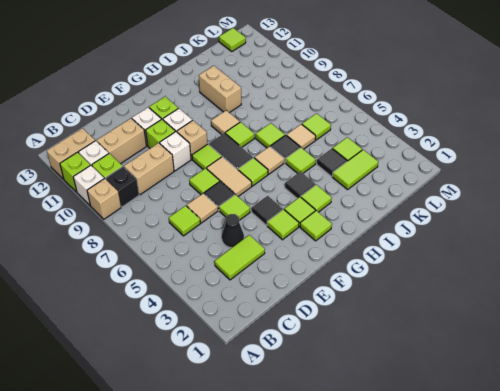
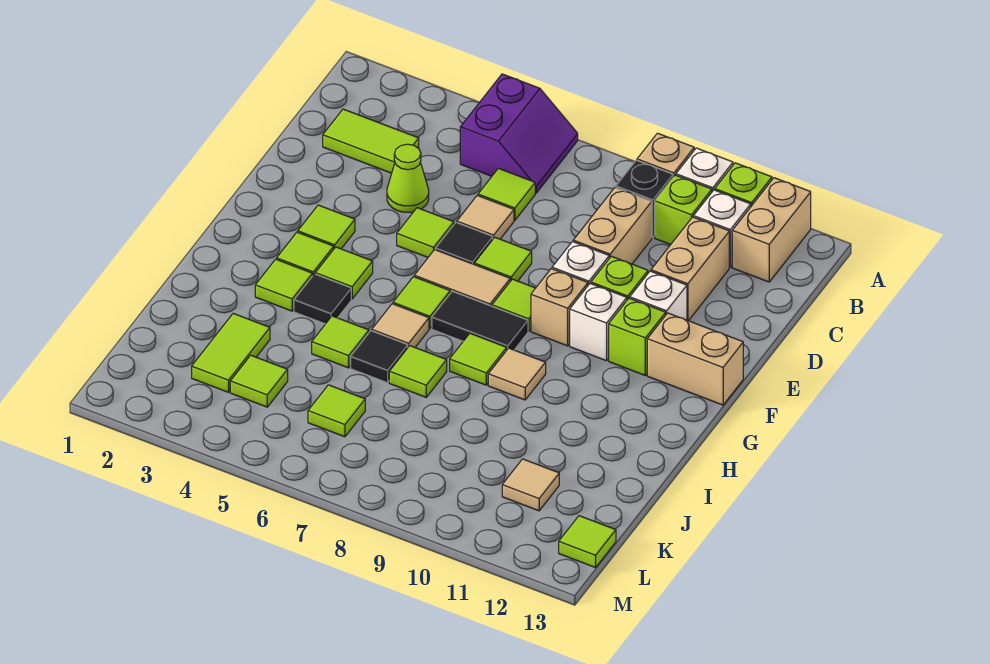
none -> purple slope A5:B6 level 1 top 5
lime tile C3:D3 level 1 -> lime tile C2:C3 level 1
black cone D4 level 1 -> lime cone D4 level 1
black tile F4 level 1 -> none
lime tile G2 level 1 -> lime tile G4 level 1
tan brick I10:I11 level 1 -> tan brick F12:F13 level 1
black tile J4 level 1 -> none
tan tile J6 level 1 -> tan tile K11 level 1

